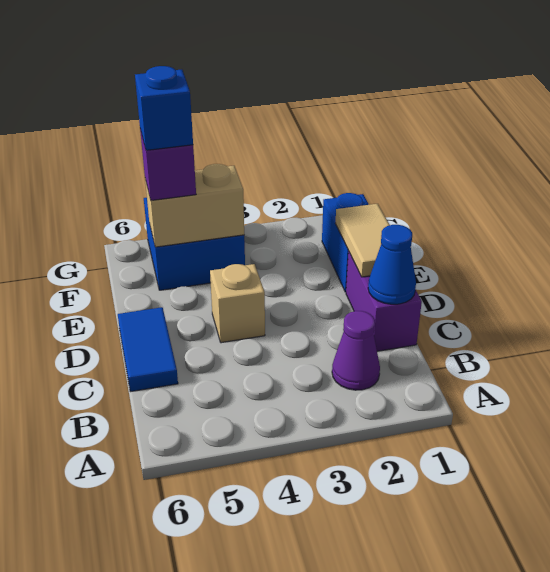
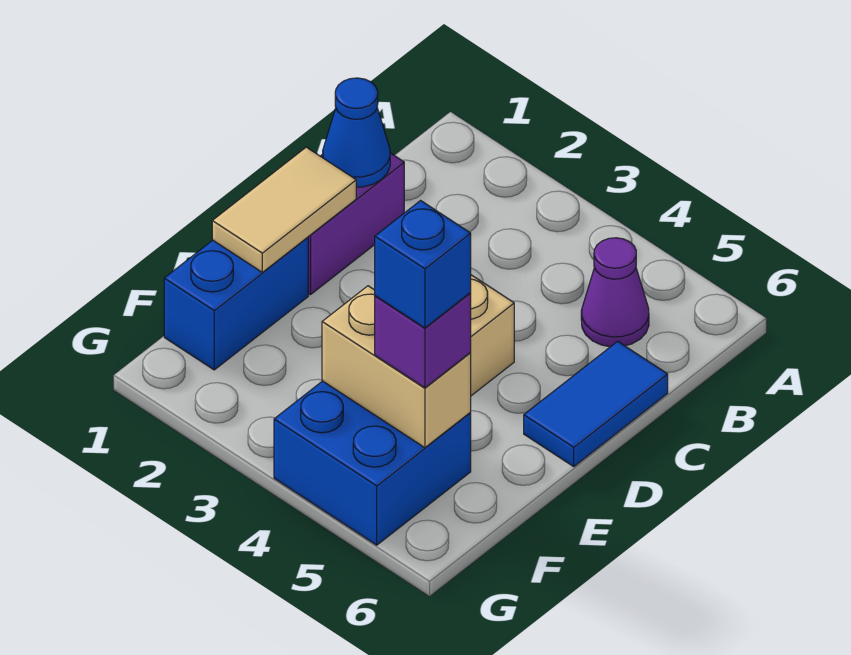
purple cone B2 level 1 -> purple cone B5 level 1

